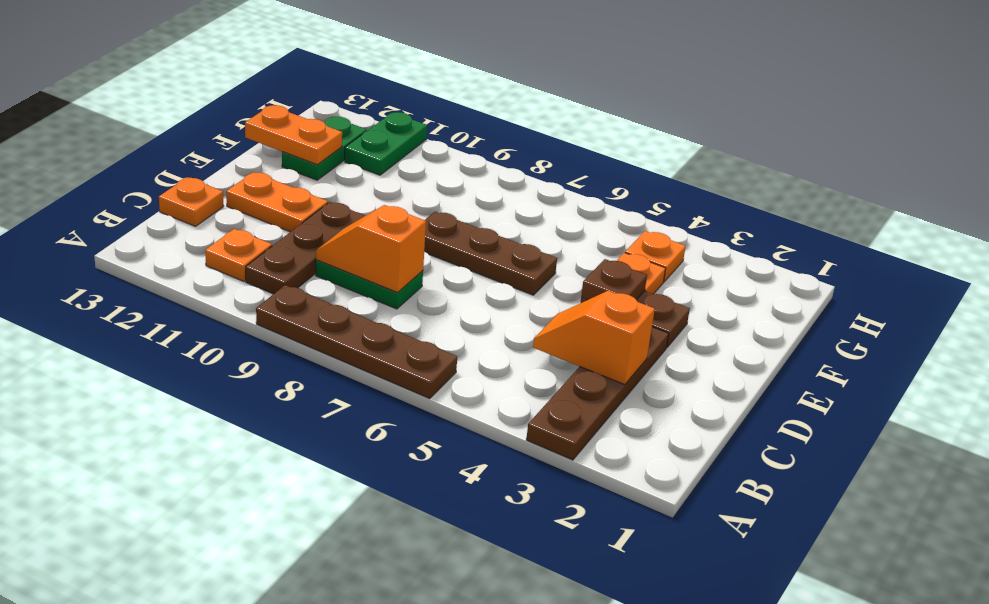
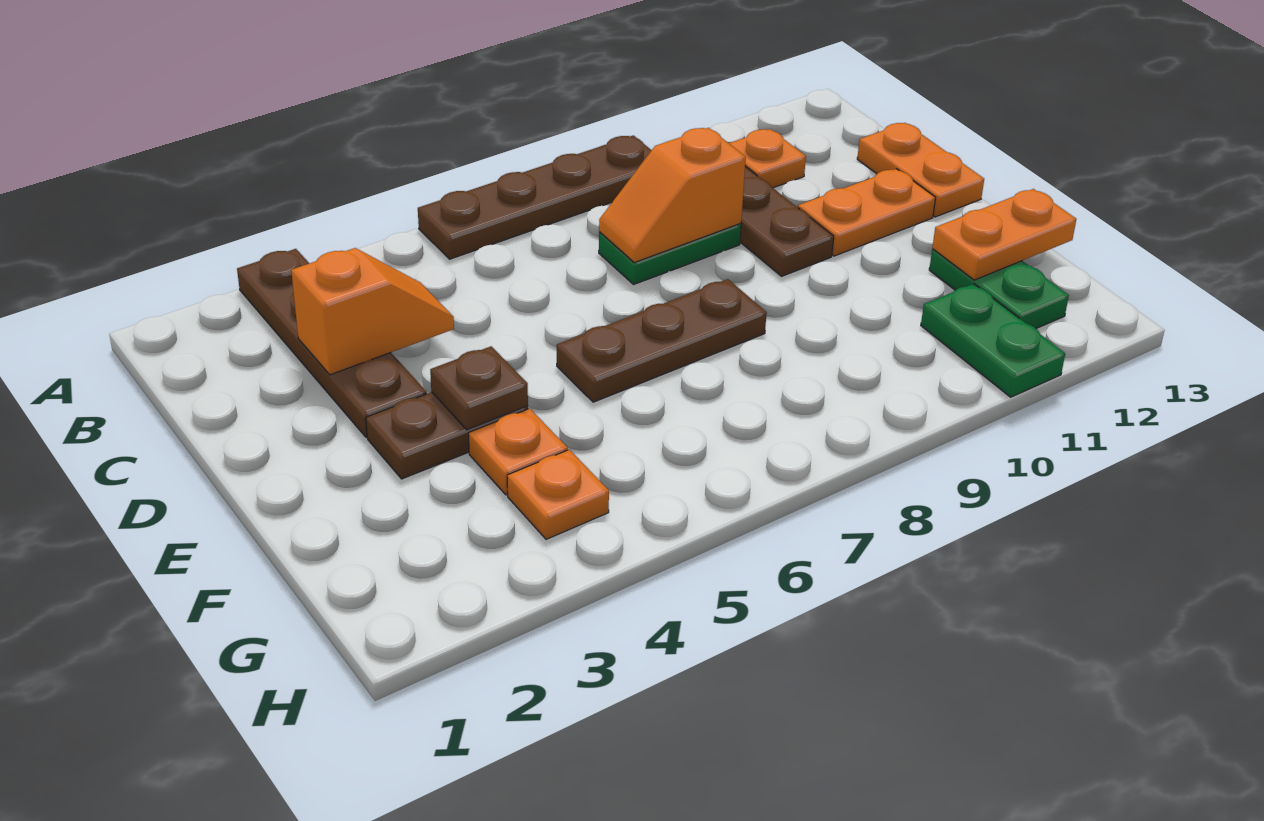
orange slope C8:C9 level 2 top 8 -> orange slope C8:C9 level 2 top 9
orange plate C13 level 1 -> orange plate C13:D13 level 1

